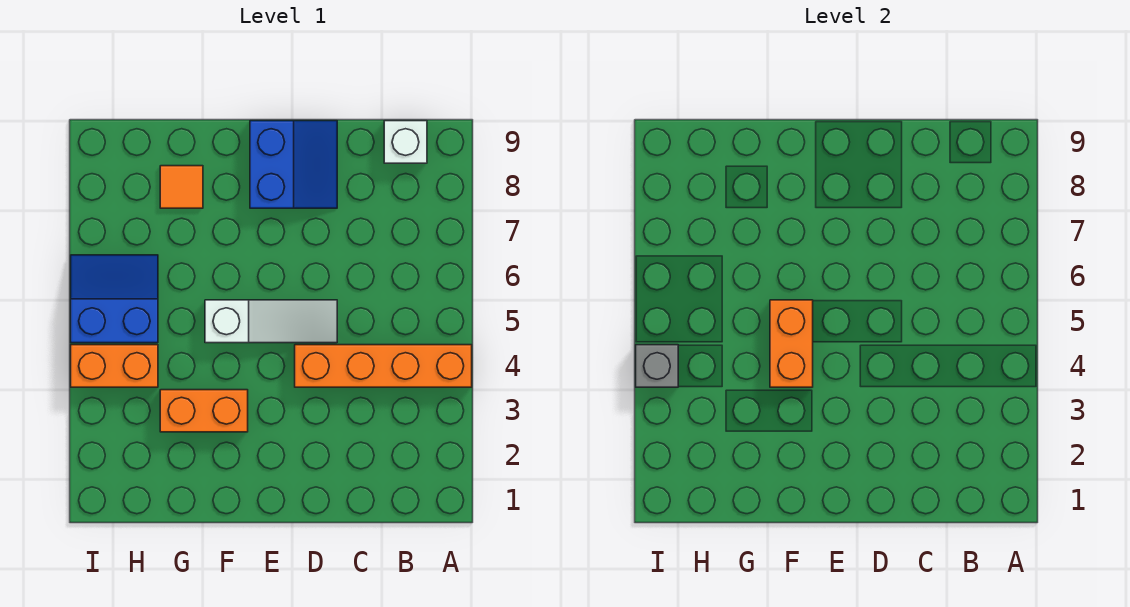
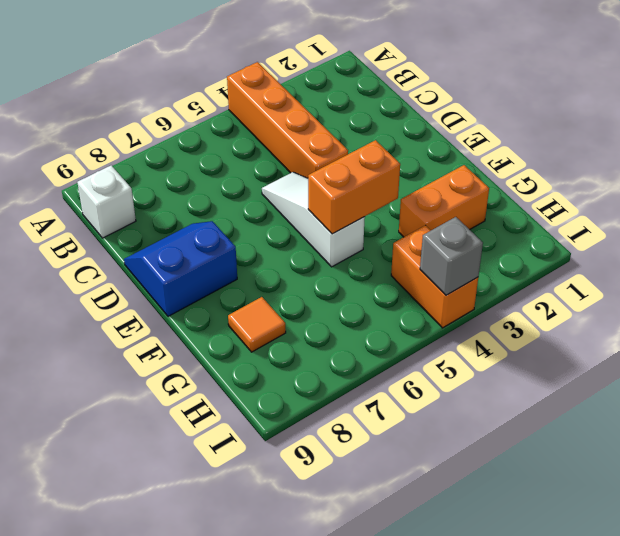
orange brick F3:G3 level 1 -> orange brick G2:G3 level 1
blue slope H5:I6 level 1 top 5 -> none

